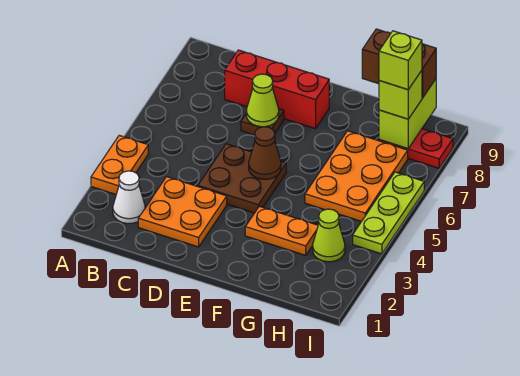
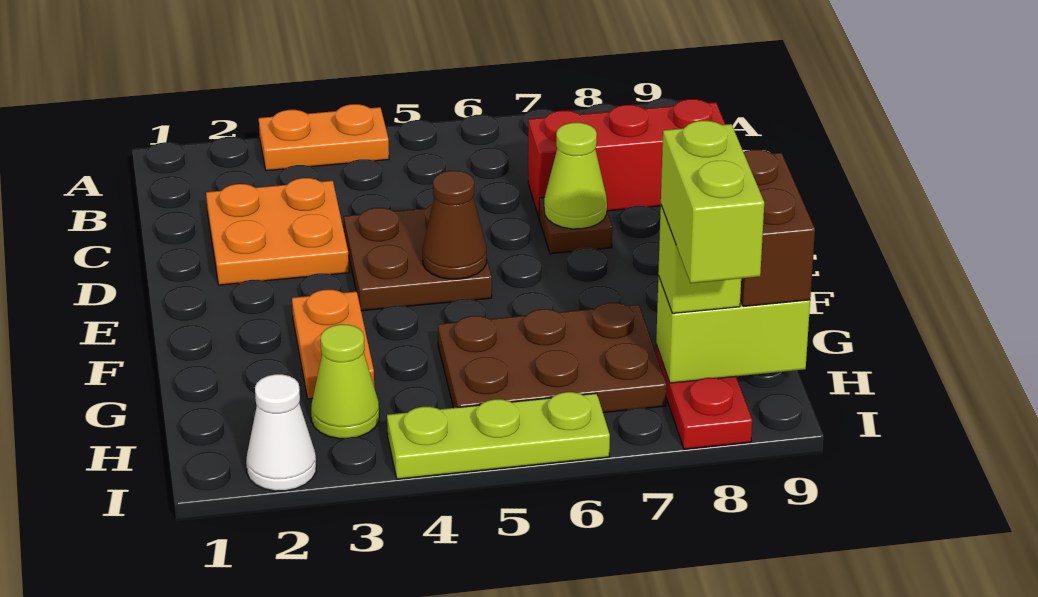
white cone B2 level 1 -> white cone I2 level 1
red brick C8:E8 level 1 -> red brick C7:C9 level 1
orange plate G5:H7 level 1 -> brown plate G5:H7 level 1
lime brick H8 level 4 -> lime brick H8:I8 level 4

